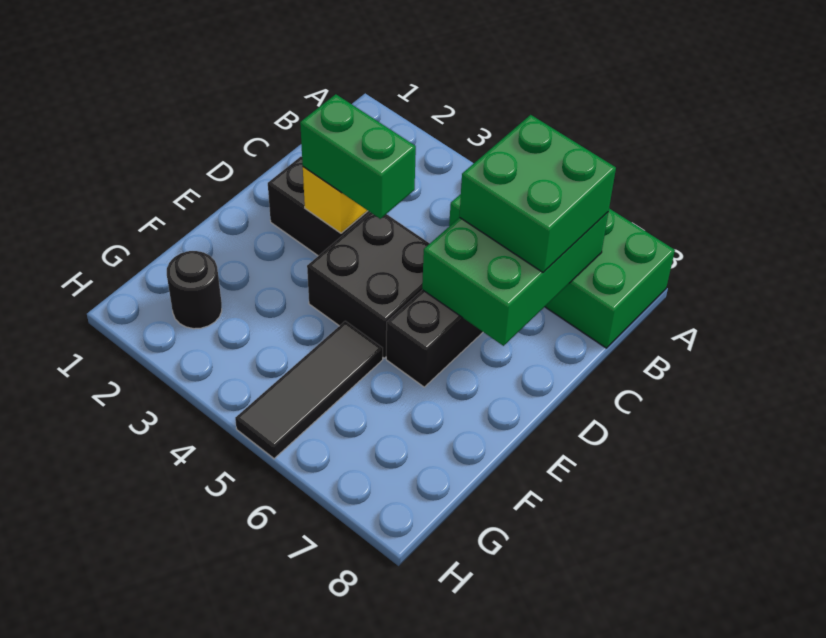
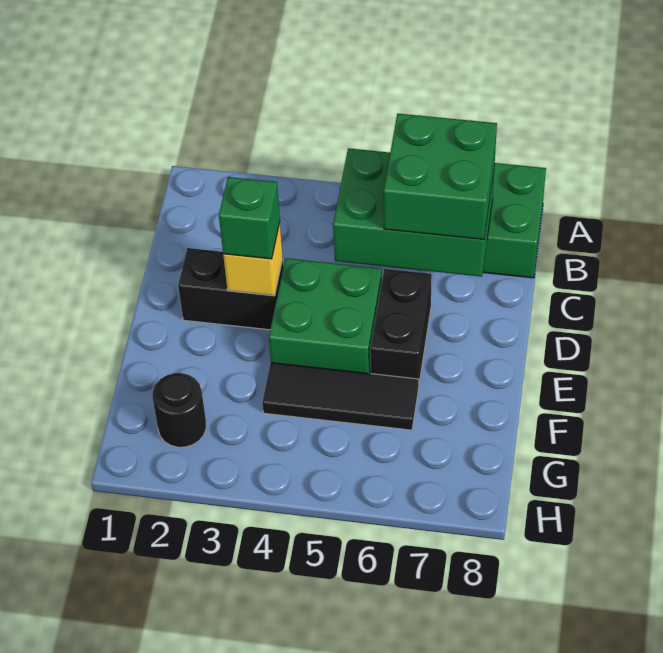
green brick B6:D7 level 2 -> green brick B5:C7 level 2
green brick D3:D4 level 3 -> green brick D3 level 3
black brick D4:E5 level 1 -> green brick D4:E5 level 1
black tile F5:H5 level 1 -> black tile F4:F6 level 1

